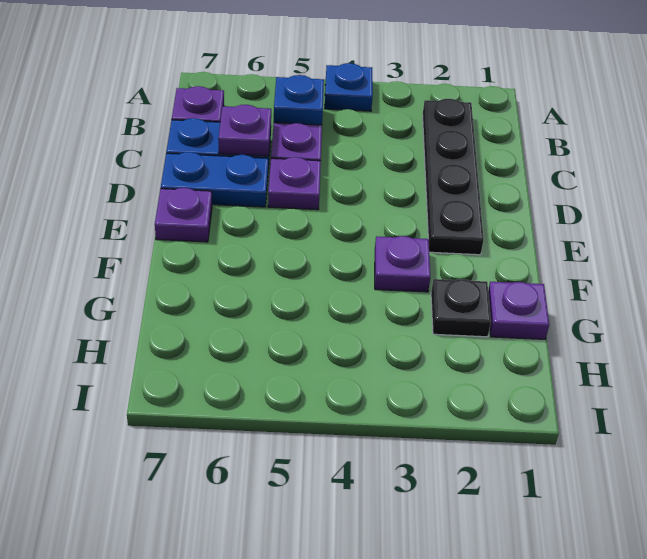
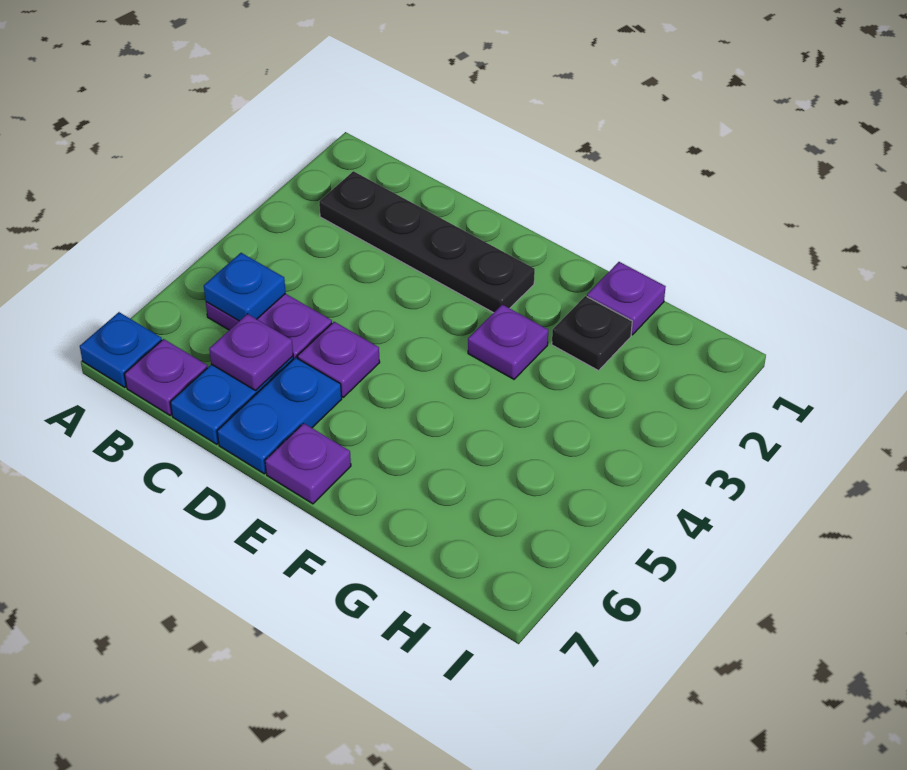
blue plate A4 level 1 -> blue plate A7 level 1

